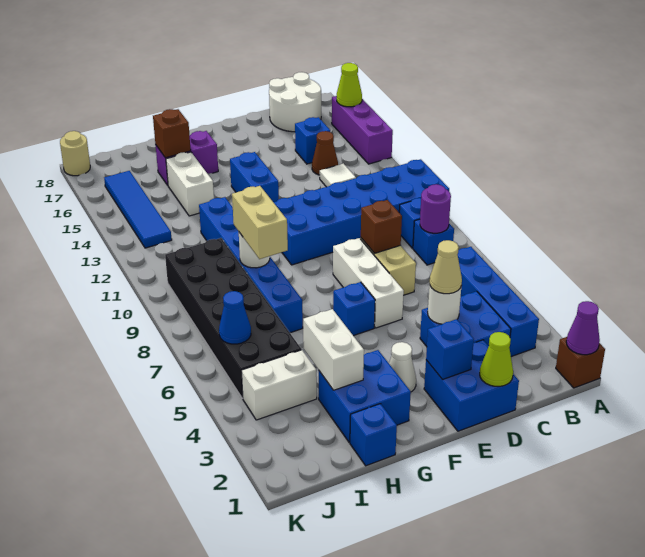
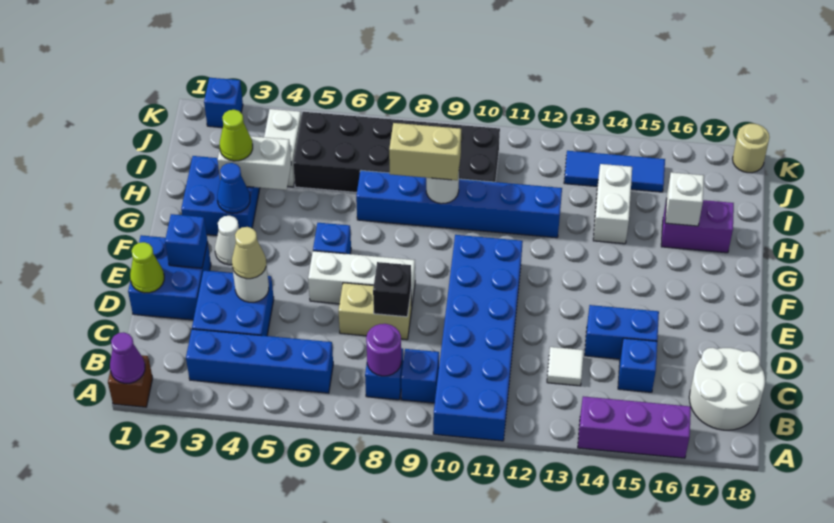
lime cone A16 level 2 -> lime cone H3 level 3
brown cone C14 level 1 -> none
brown brick D8 level 2 -> black brick D8 level 2
blue brick F13:F14 level 1 -> blue brick D14:D15 level 1
purple brick G16:H16 level 1 -> purple brick H16:H17 level 1
blue brick H1 level 1 -> blue brick K2 level 1
white brick H14:H15 level 1 -> white brick H14:I14 level 1
brown brick H16 level 2 -> white brick H16 level 2
blue cone J6 level 2 -> blue cone G3 level 2
blue tile J13:J16 level 1 -> blue tile J13:J15 level 1

